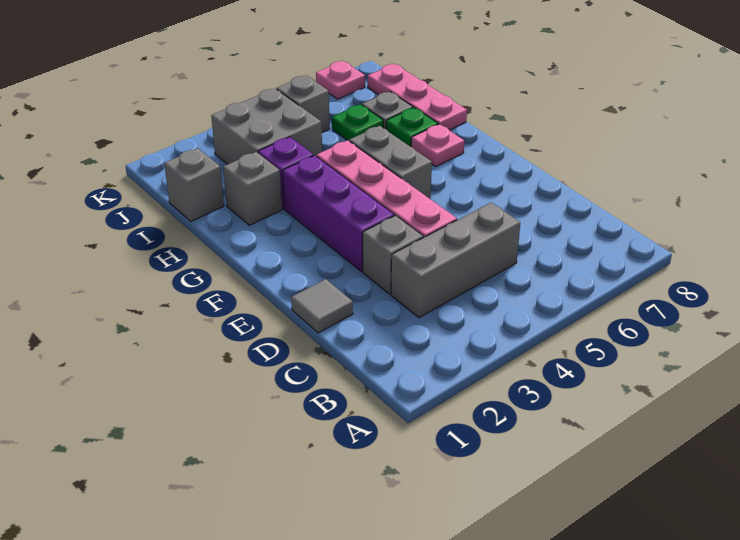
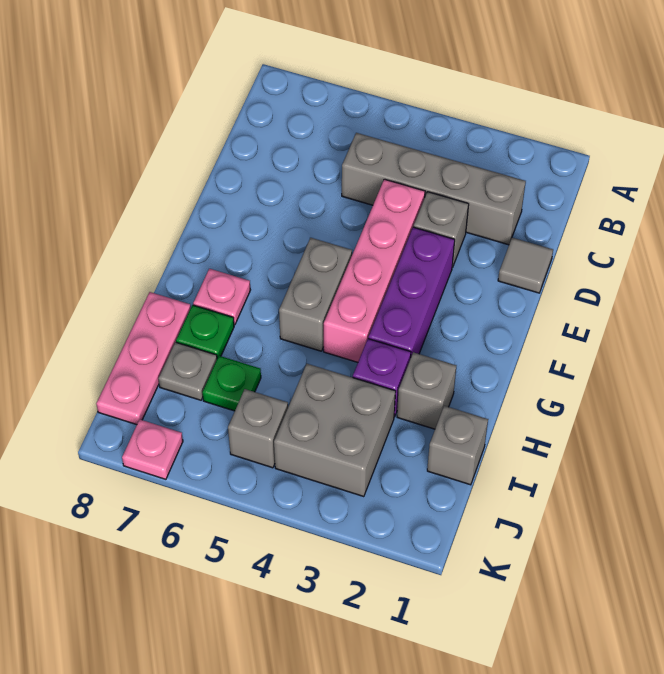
grey brick C3:C5 level 1 -> grey brick C2:C5 level 1

